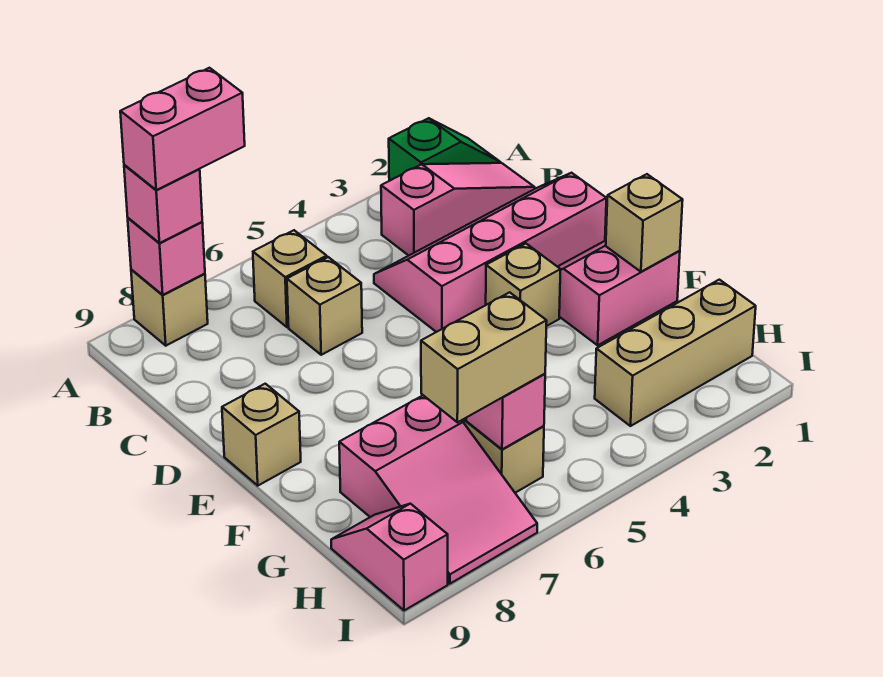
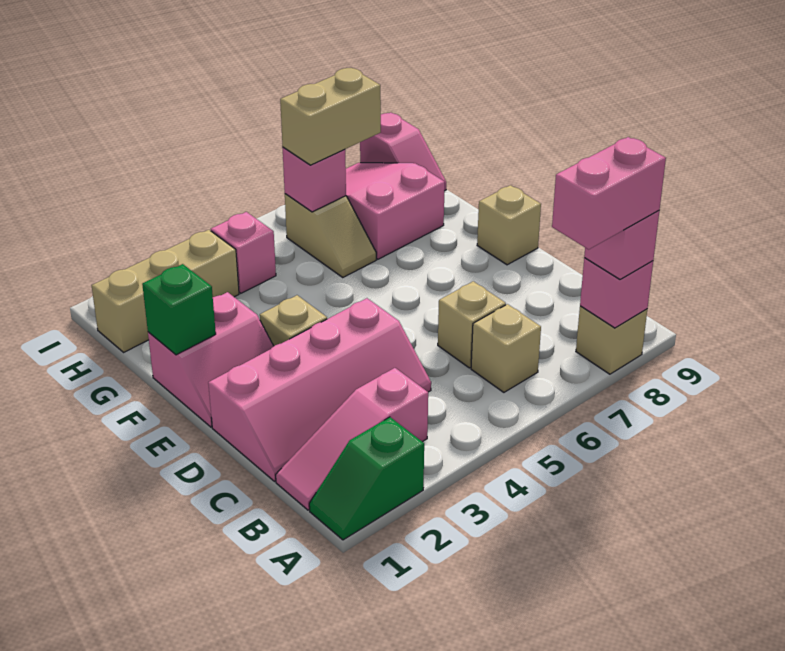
tan brick F1 level 2 -> green brick F1 level 2
none -> pink brick H4 level 1

